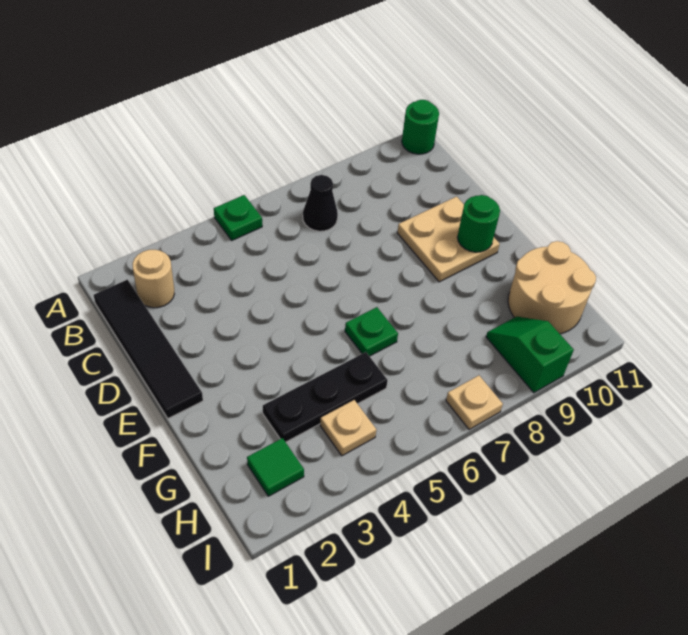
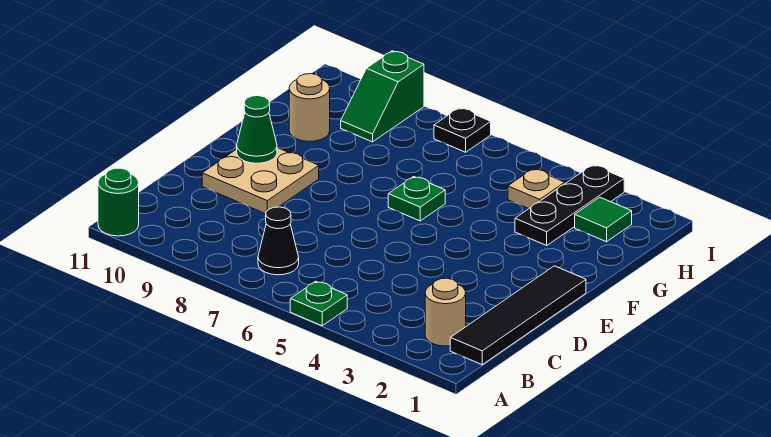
green round brick E10 level 2 -> green cone E10 level 2
black plate G3:G5 level 1 -> black plate G3:I3 level 1
tan round brick G10:H11 level 1 -> tan round brick G10 level 1
tan plate I7 level 1 -> black plate I7 level 1

